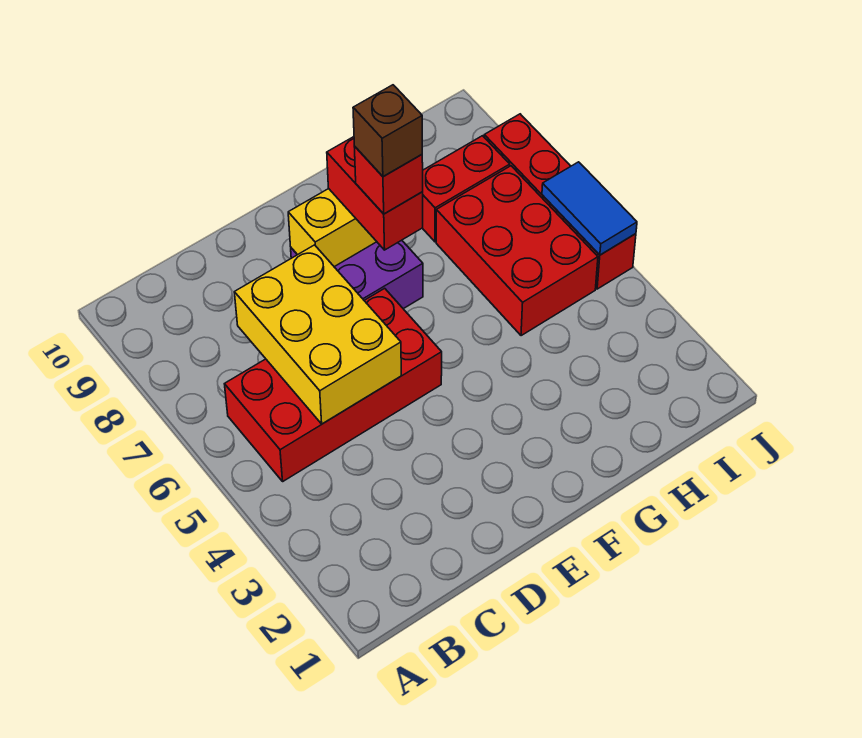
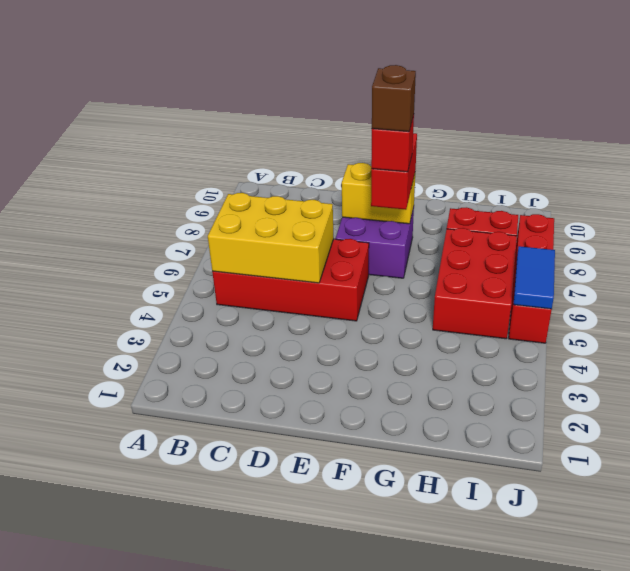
yellow brick C5:D7 level 2 -> yellow brick B5:D6 level 2

